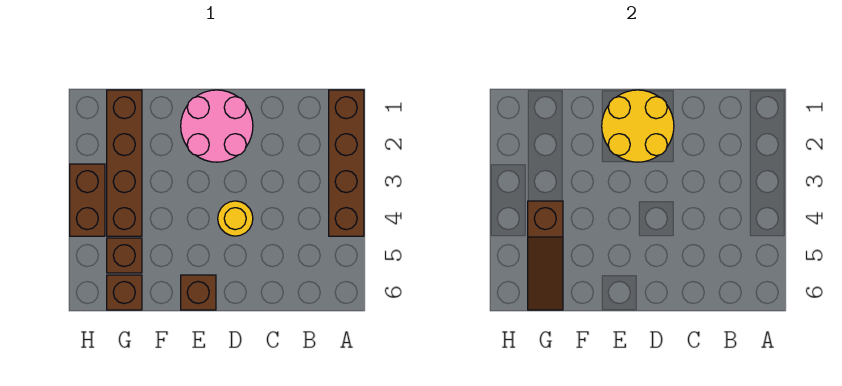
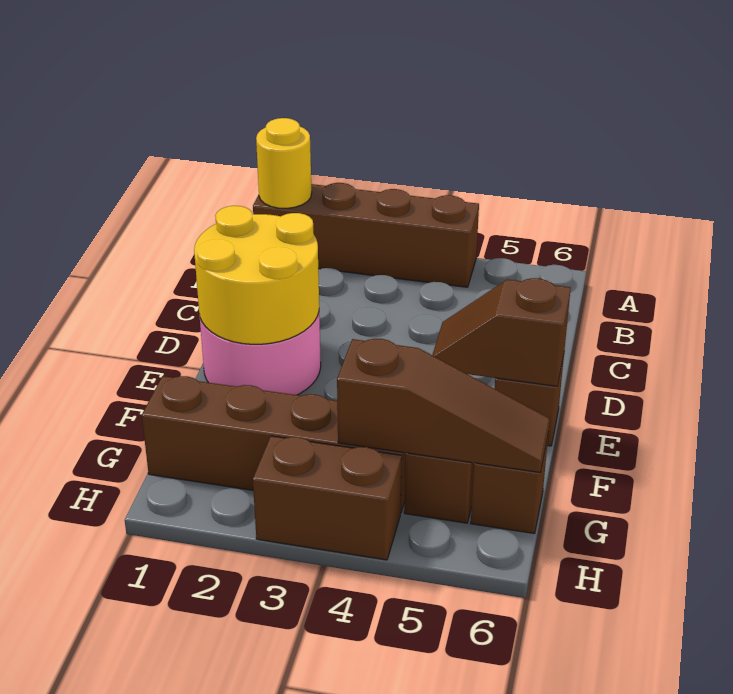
yellow round brick D4 level 1 -> yellow round brick A1 level 2
none -> brown slope E5:E6 level 2 top 6

